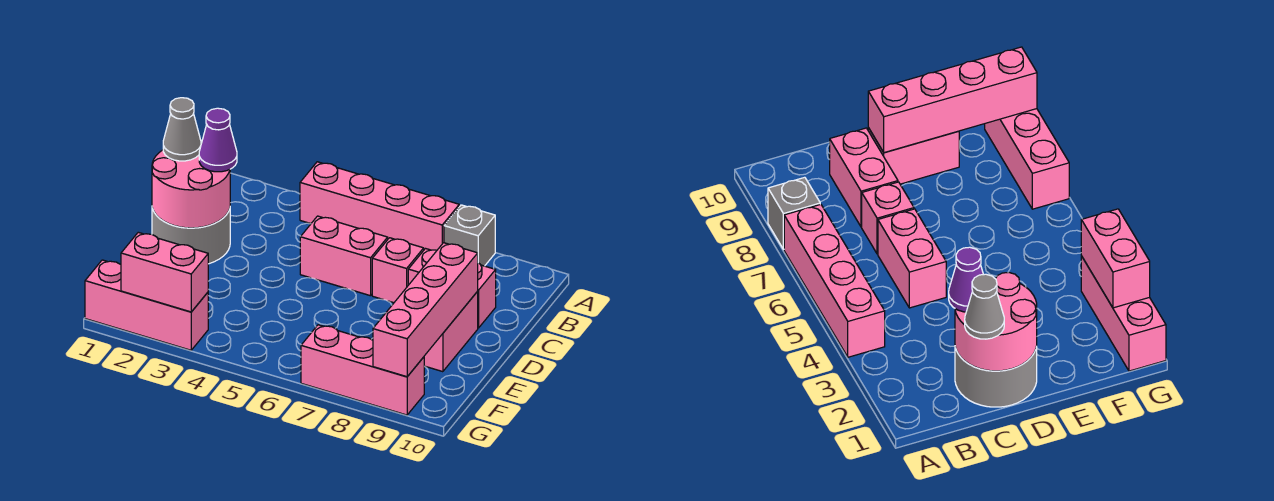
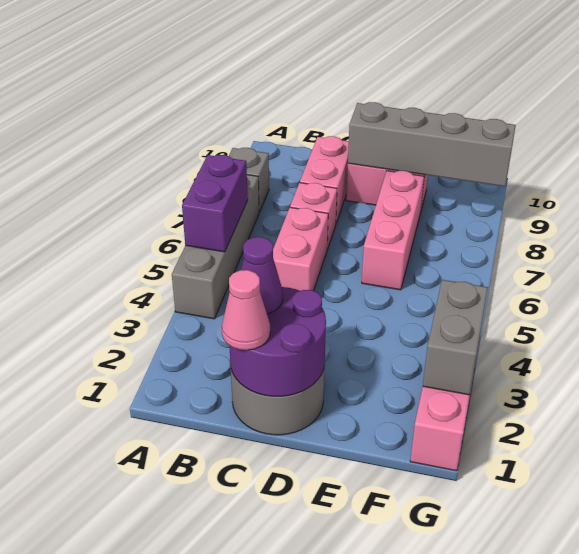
pink brick A4:A7 level 1 -> grey brick A4:A7 level 1
none -> purple brick A5:A6 level 2
pink round brick C1:D2 level 2 -> purple round brick C1:D2 level 2
grey cone C1 level 3 -> pink cone C1 level 3
pink brick D9:G9 level 2 -> grey brick D9:G9 level 2
pink brick G2:G3 level 2 -> grey brick G2:G3 level 2
pink brick G7:G9 level 1 -> pink brick E6:E8 level 1

